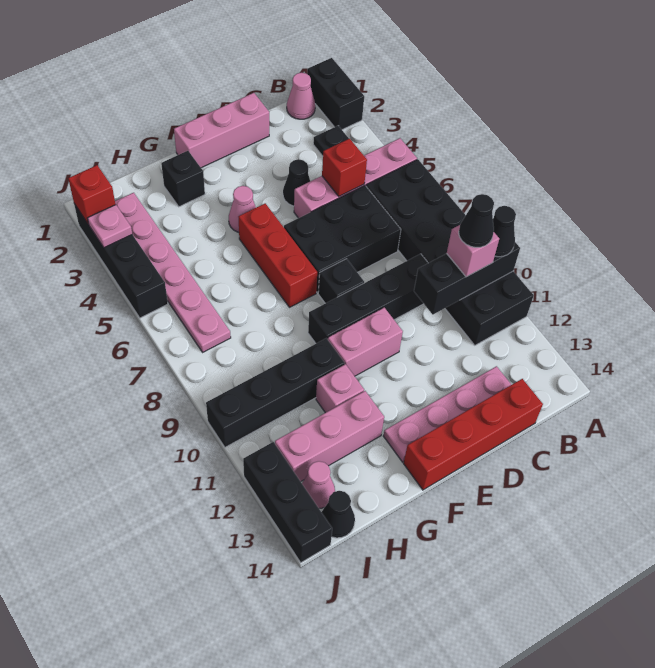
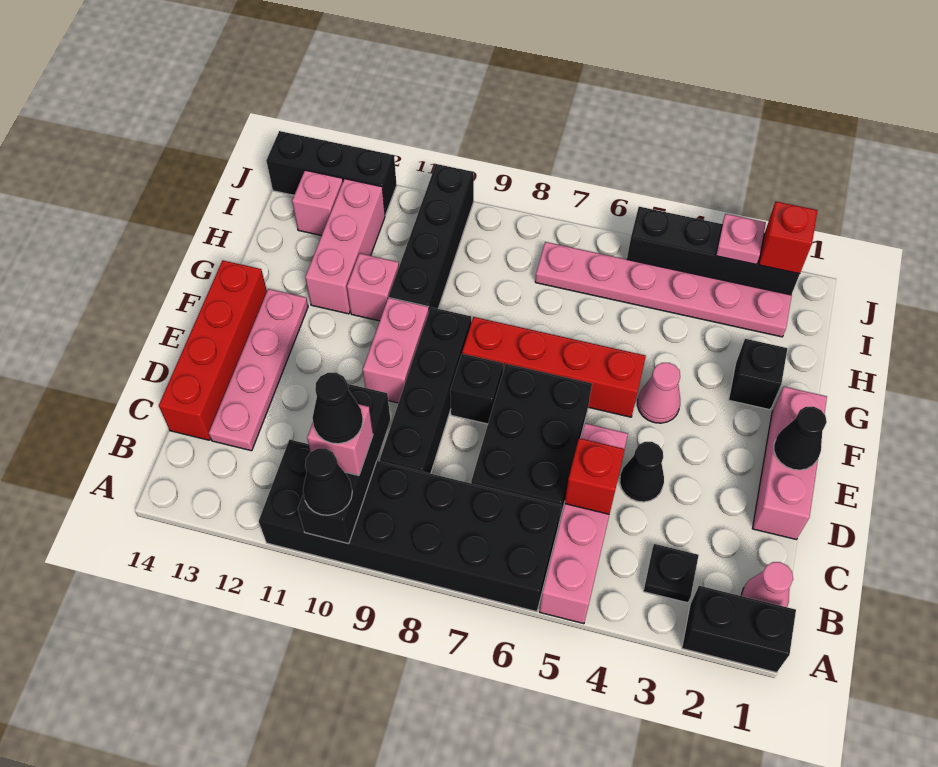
red brick F5:F7 level 1 -> red brick F5:F8 level 1
pink cone I13 level 1 -> pink brick I13 level 1
black cone I14 level 1 -> black cone E1 level 2

